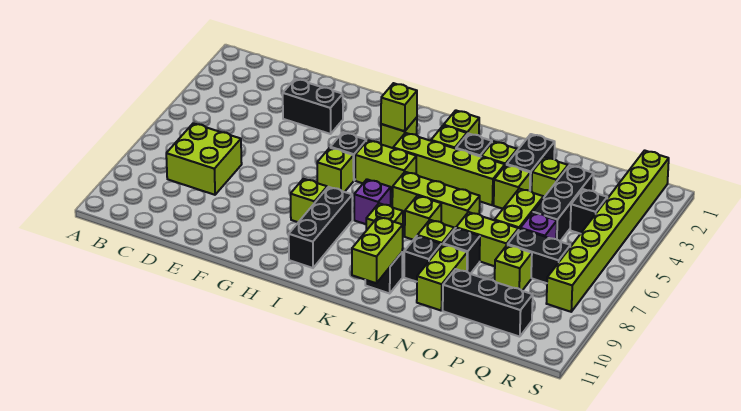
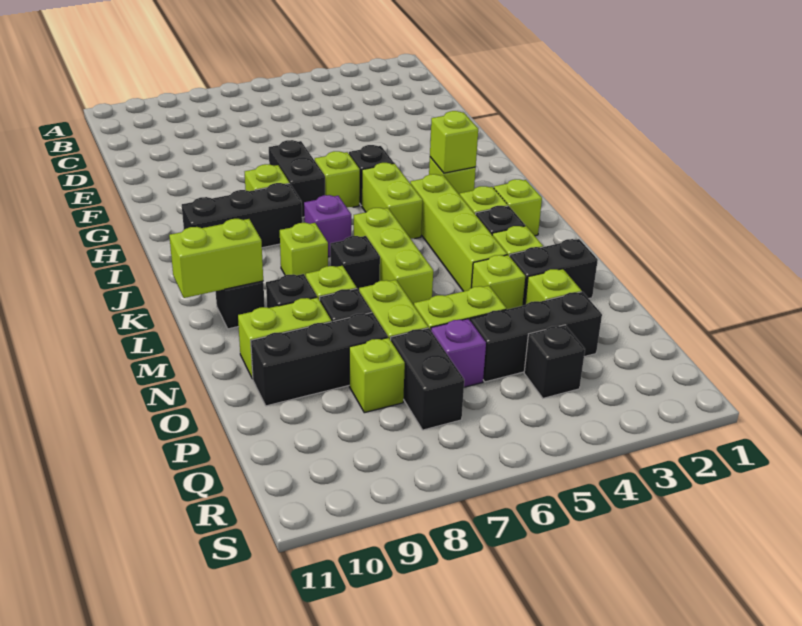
lime brick C7:D8 level 1 -> none
black brick E3:F3 level 1 -> black brick G7:H7 level 1
lime brick L7 level 1 -> black brick L7 level 1
black brick O10:Q10 level 1 -> black brick O8:O10 level 1
lime brick R1:R8 level 1 -> none

